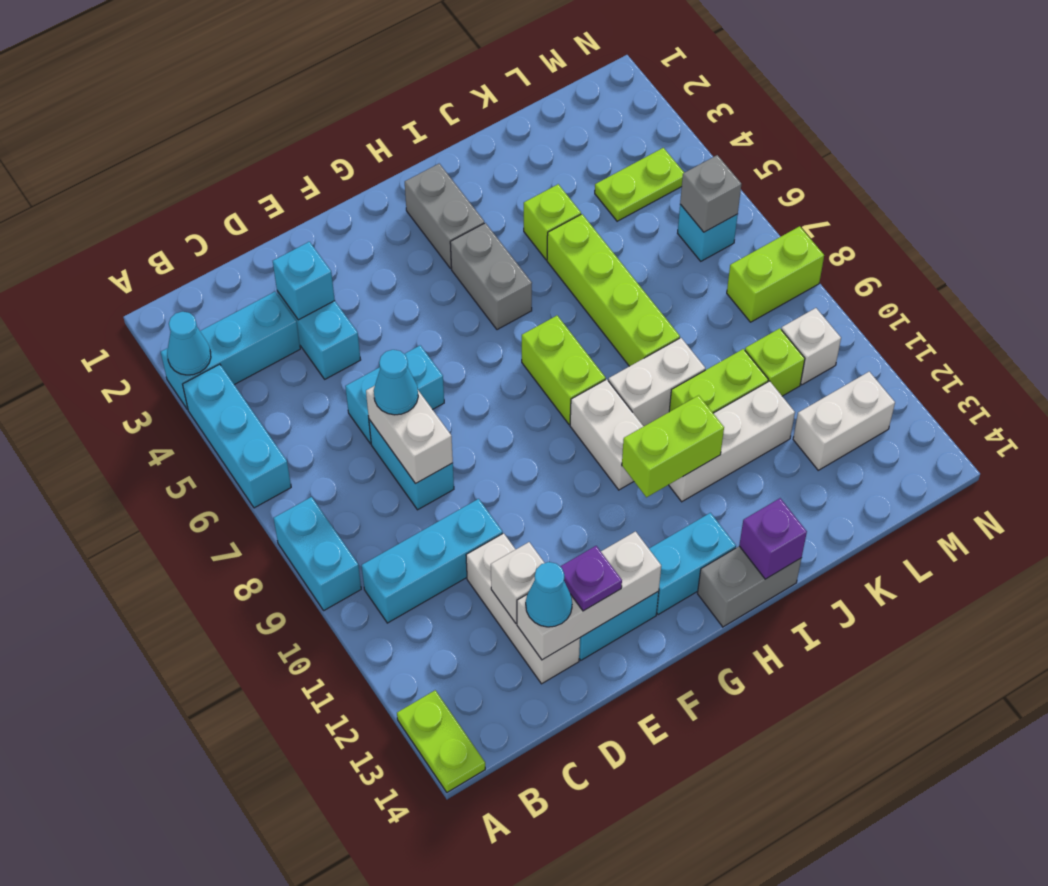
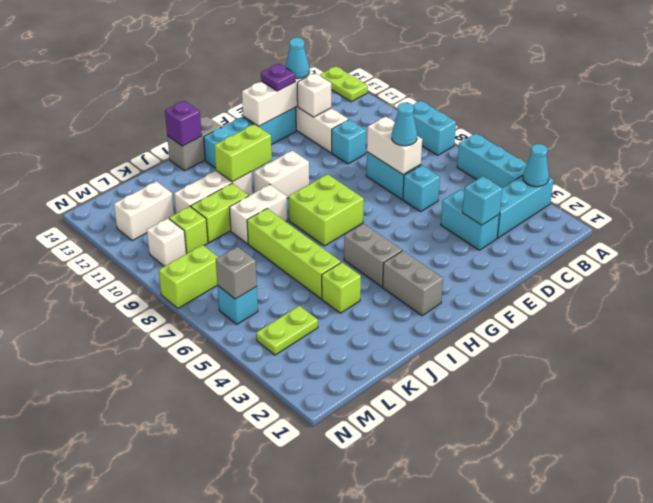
cyan brick B10:D10 level 1 -> cyan brick D10 level 1
cyan brick D6:E6 level 1 -> cyan brick D6 level 1
lime brick H7:H8 level 1 -> lime brick G7:H8 level 1
white brick H9:H10 level 1 -> white brick G10:H10 level 1

